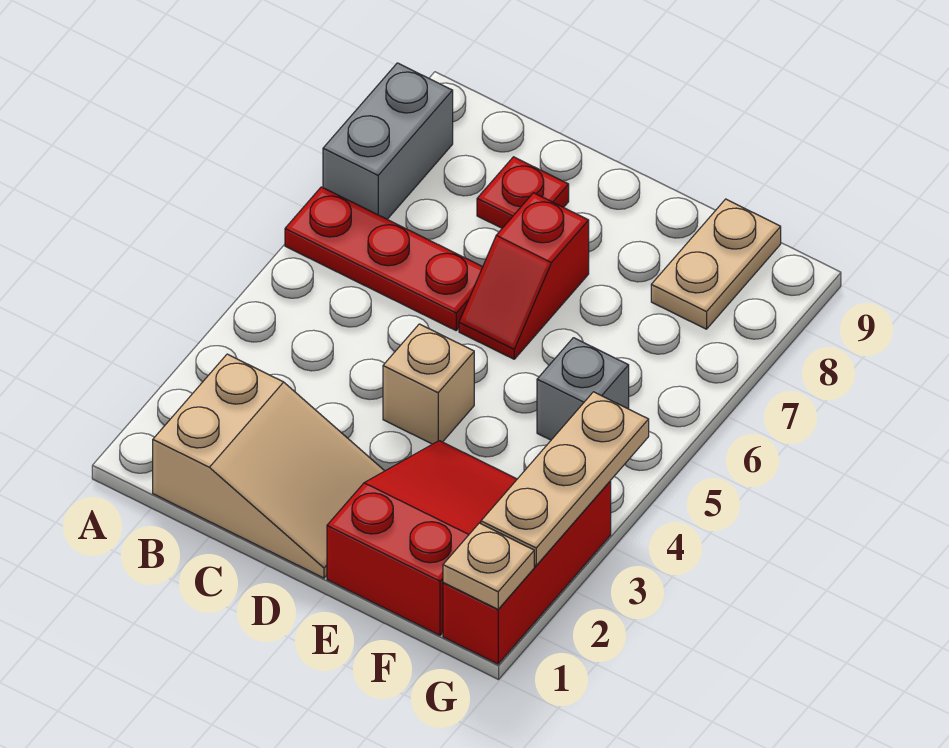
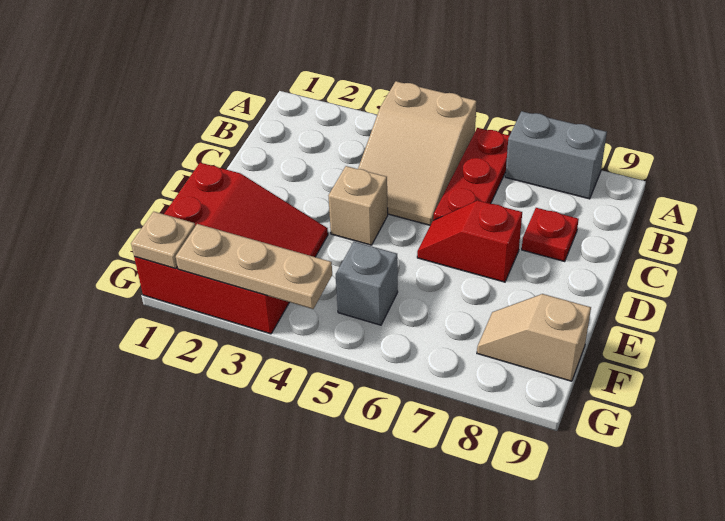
tan slope B1:D2 level 1 top B -> tan slope A4:C5 level 1 top A
tan plate F8:F9 level 1 -> tan slope F8:F9 level 1 top 9

